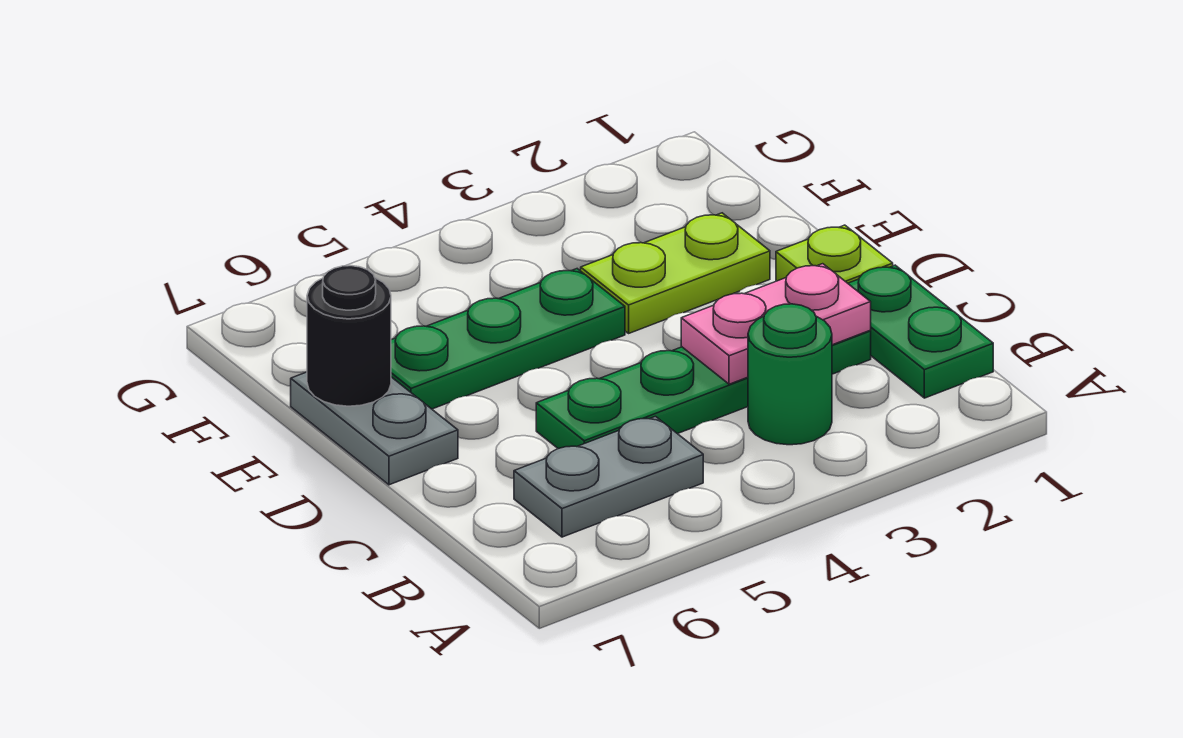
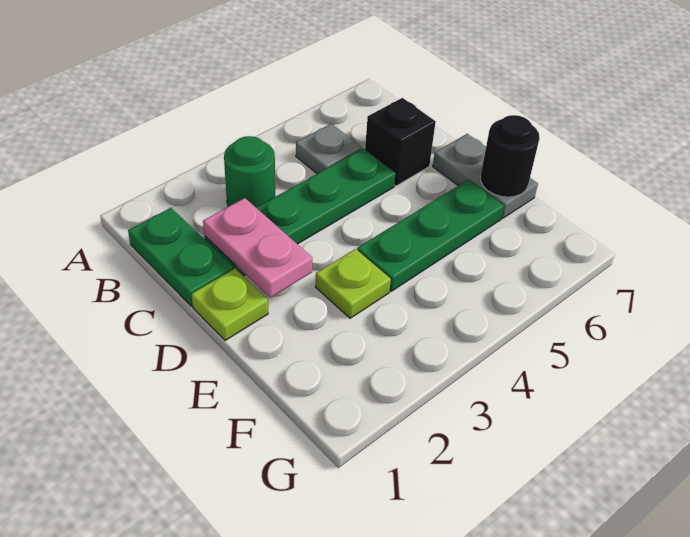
grey plate B5:B6 level 1 -> grey plate B5 level 1
pink plate C2:C3 level 2 -> pink plate C2:D2 level 2
none -> black brick C6 level 1
lime plate E2:E3 level 1 -> lime plate E3 level 1

